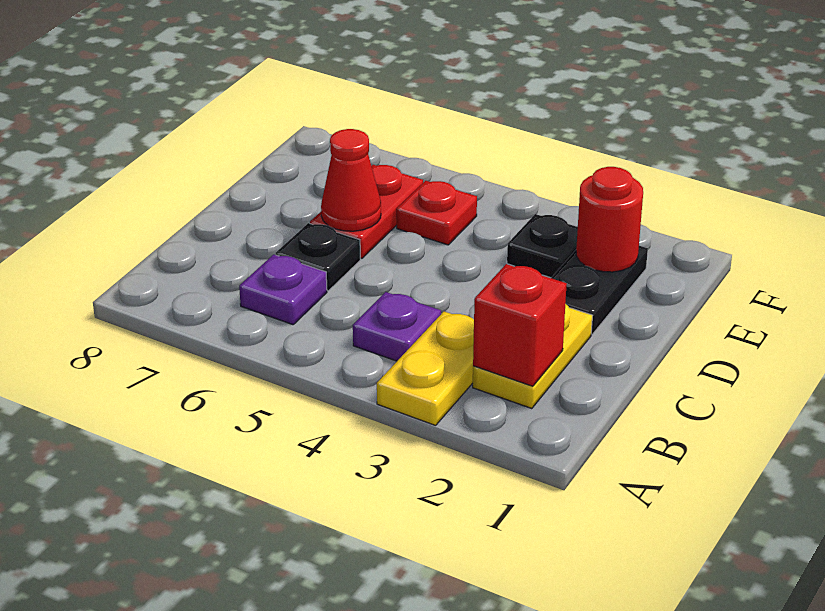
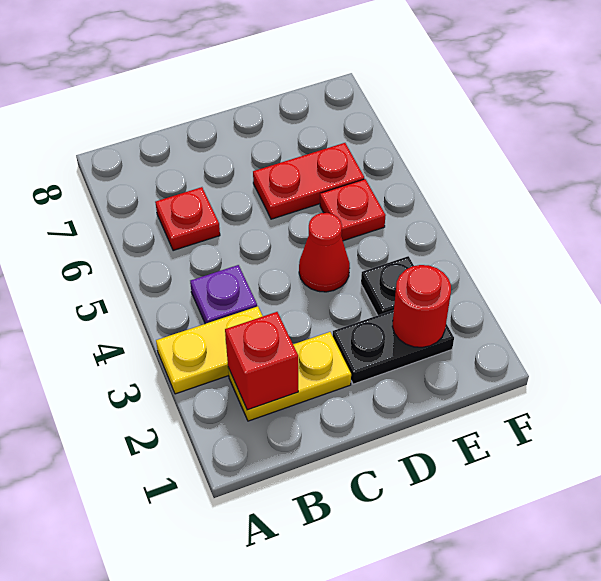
purple plate B6 level 1 -> red plate B6 level 1
black plate C6 level 1 -> none
red cone D6 level 2 -> red cone D4 level 1

